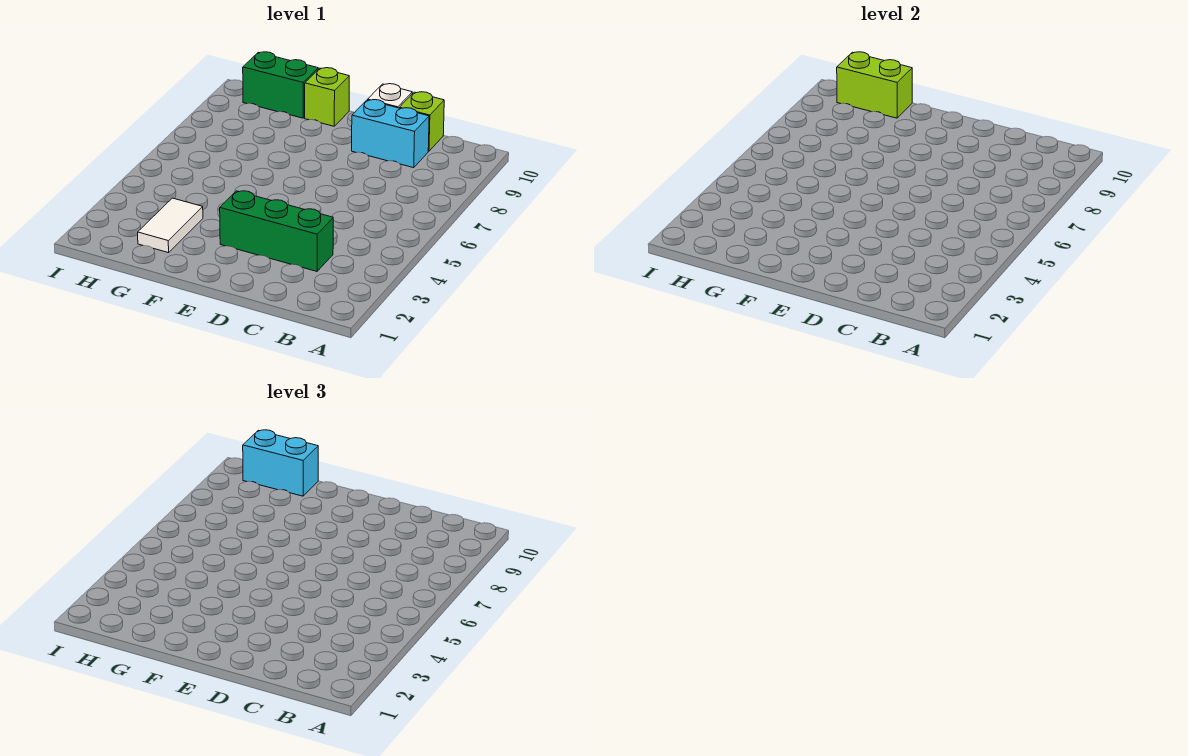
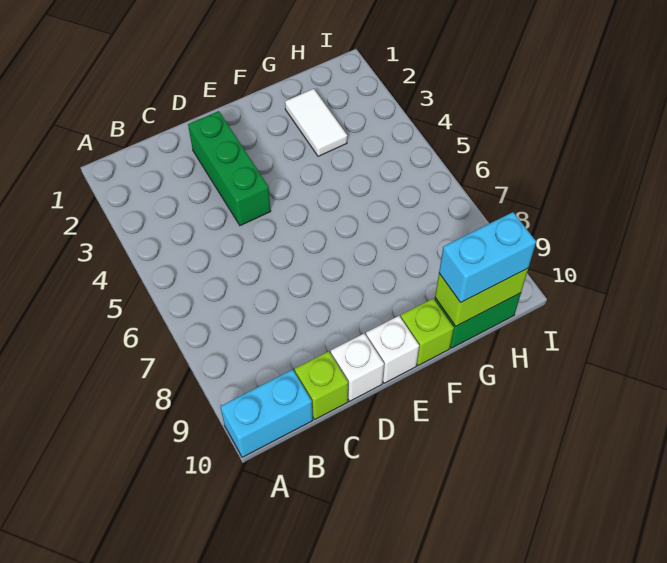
green brick C3:E3 level 1 -> green brick D2:D4 level 1
cyan brick C9:D9 level 1 -> cyan brick A10:B10 level 1
none -> white brick E10 level 1

